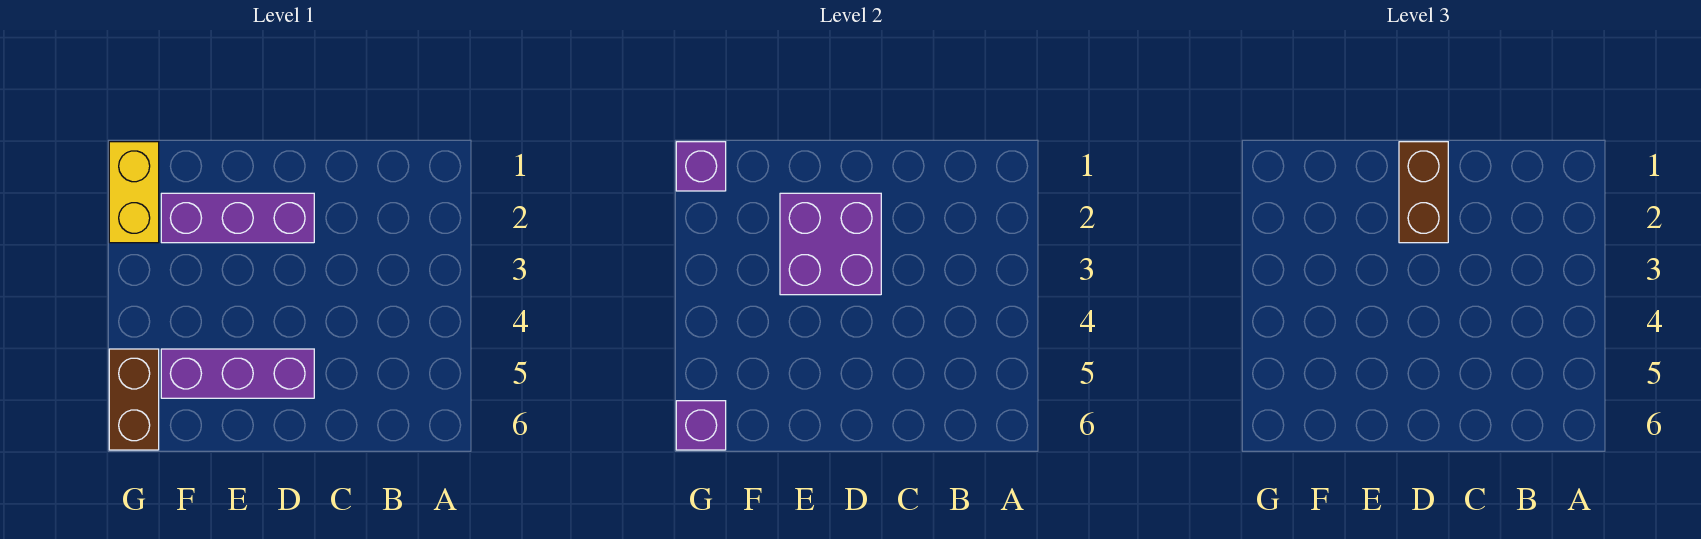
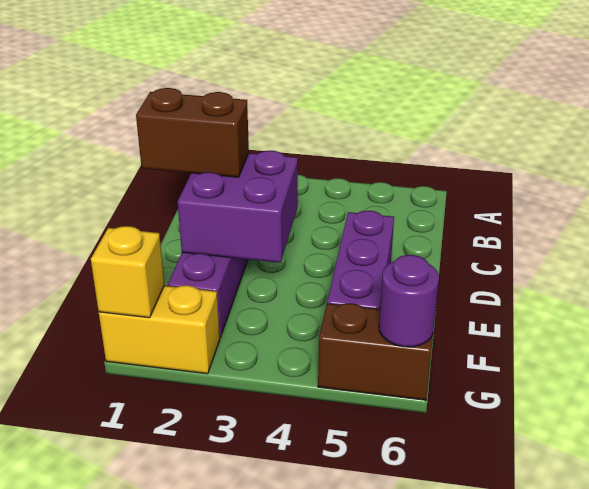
purple brick G1 level 2 -> yellow brick G1 level 2
purple brick G6 level 2 -> purple round brick G6 level 2

